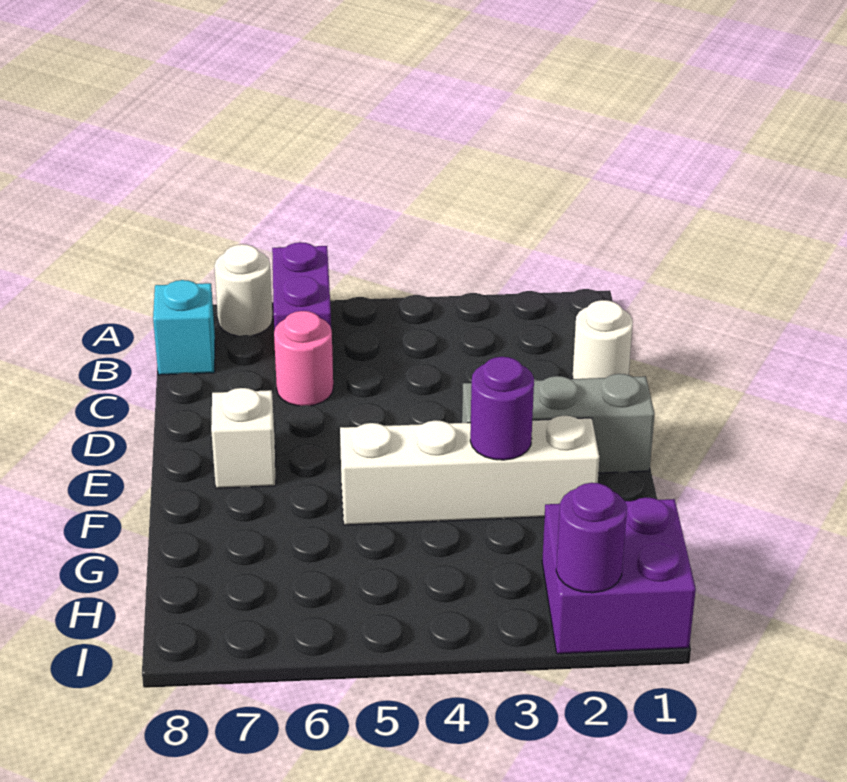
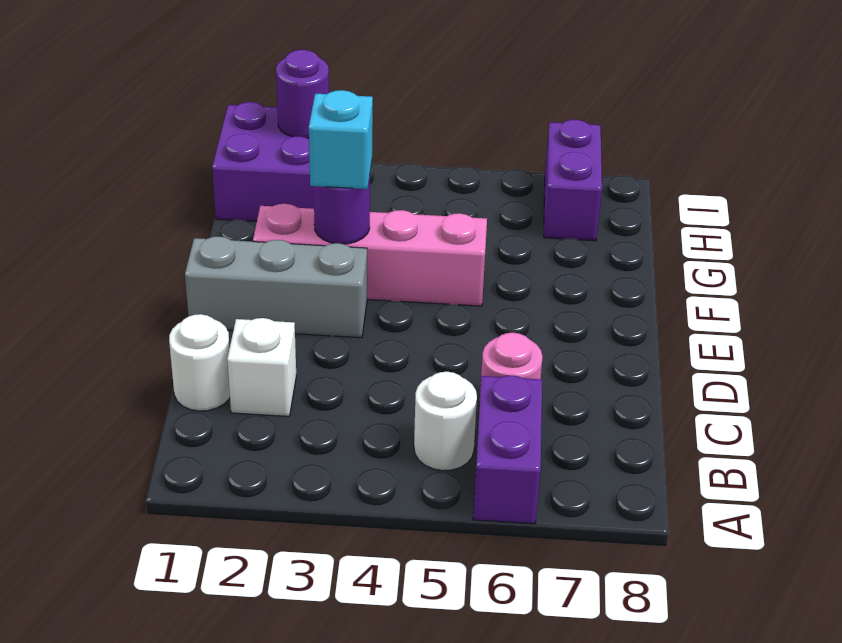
white round brick A7 level 1 -> white round brick B5 level 1
cyan brick B8 level 1 -> cyan brick F3 level 3
white brick E7 level 1 -> white brick C2 level 1
white brick F2:F5 level 1 -> pink brick F2:F5 level 1
none -> purple brick H7:I7 level 1

